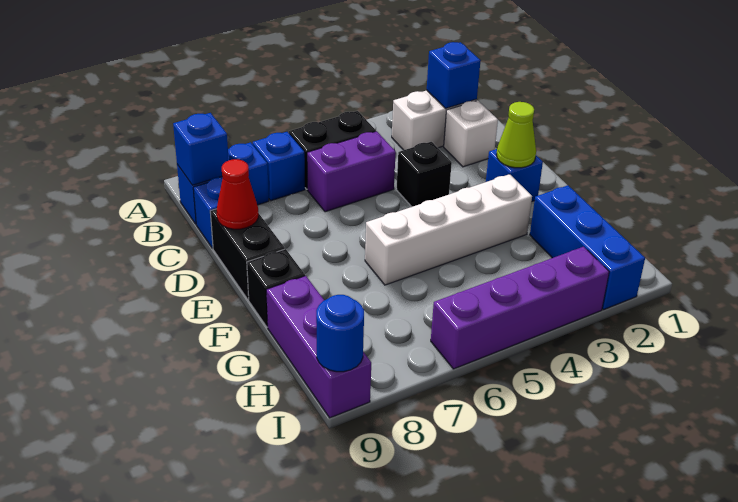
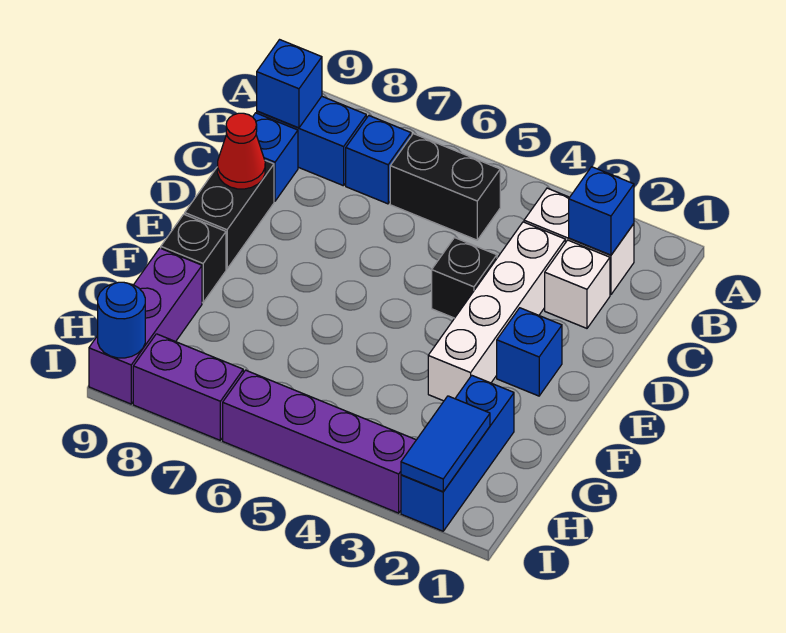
purple brick C5:C6 level 1 -> purple brick I7:I8 level 1
lime cone E2 level 2 -> none
white brick F3:F6 level 1 -> white brick C3:F3 level 1
none -> blue tile H2:I2 level 2

